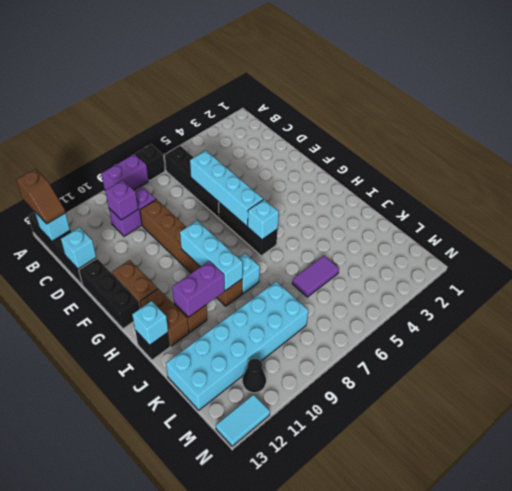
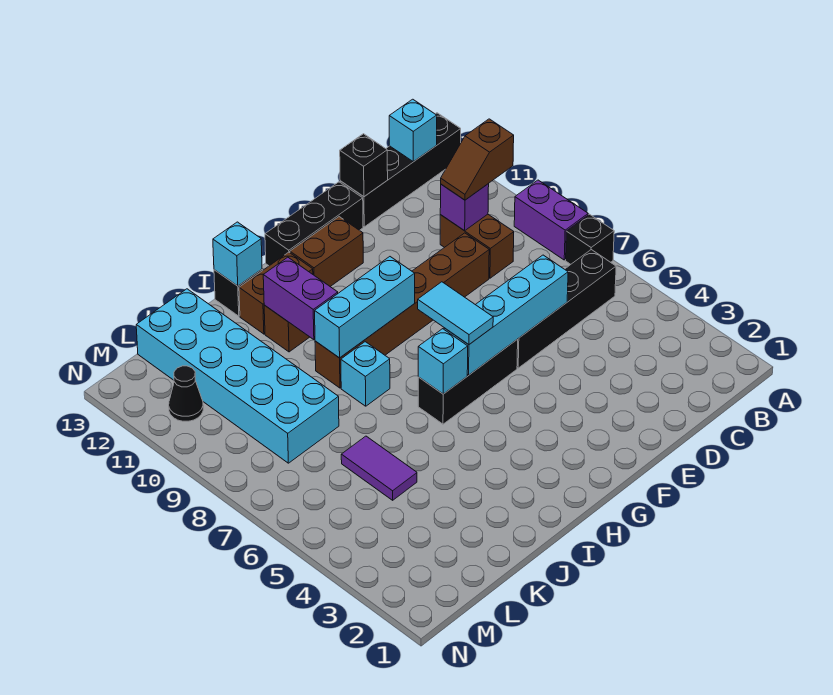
brown slope A13:B13 level 3 top A -> brown slope B10:C10 level 3 top B
purple brick C9:C10 level 1 -> brown brick C9:C10 level 1
cyan brick D13 level 2 -> black brick D13 level 2
cyan tile N12:N13 level 1 -> cyan tile G6:G7 level 3

